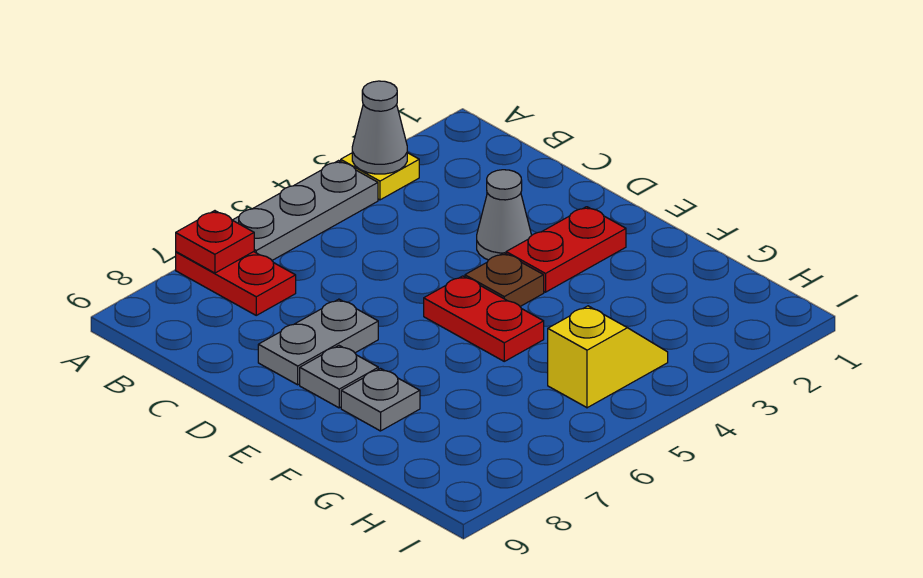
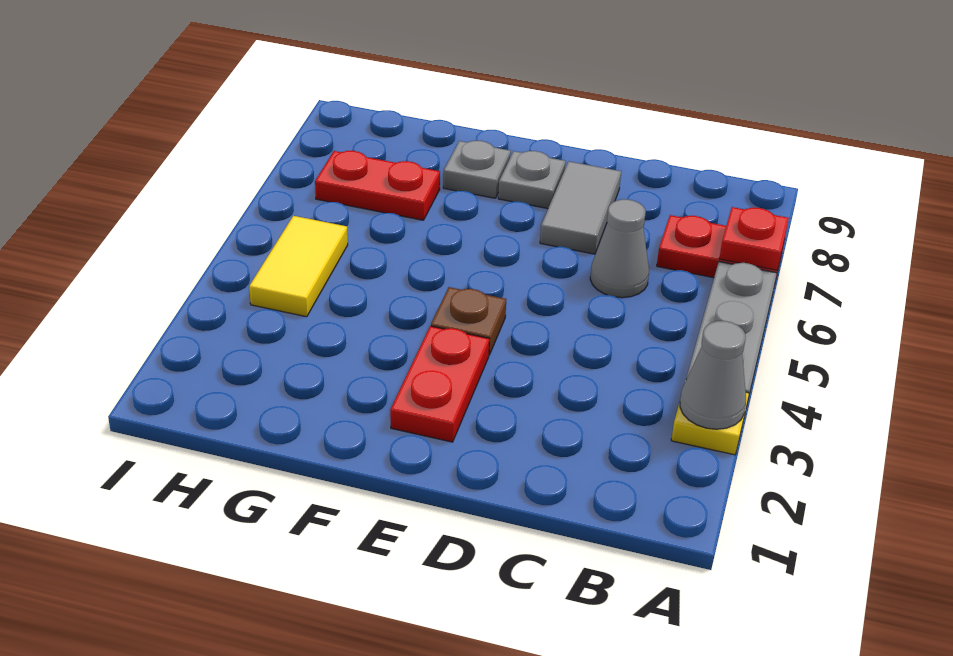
grey cone D3 level 1 -> grey cone C6 level 1
grey plate D7:D8 level 1 -> grey tile D7:D8 level 1
red plate E5:F5 level 1 -> red plate G7:H7 level 1
yellow slope H4:H5 level 1 top 5 -> yellow tile H4:H5 level 1

